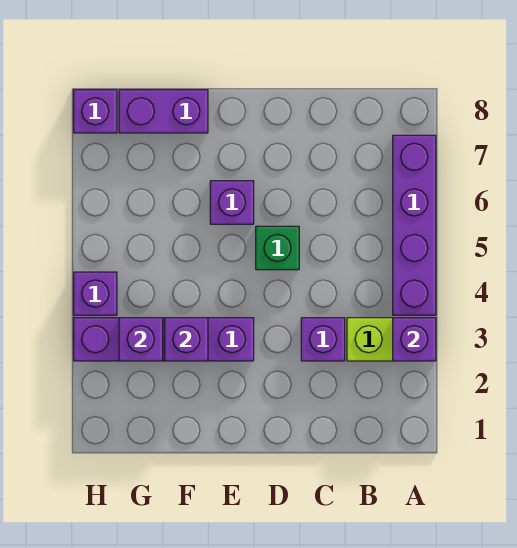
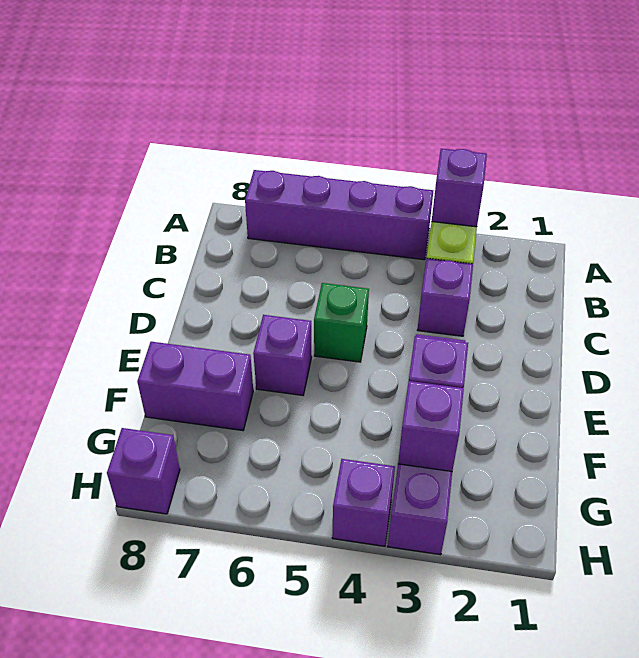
purple brick F8:G8 level 1 -> purple brick F7:F8 level 1

